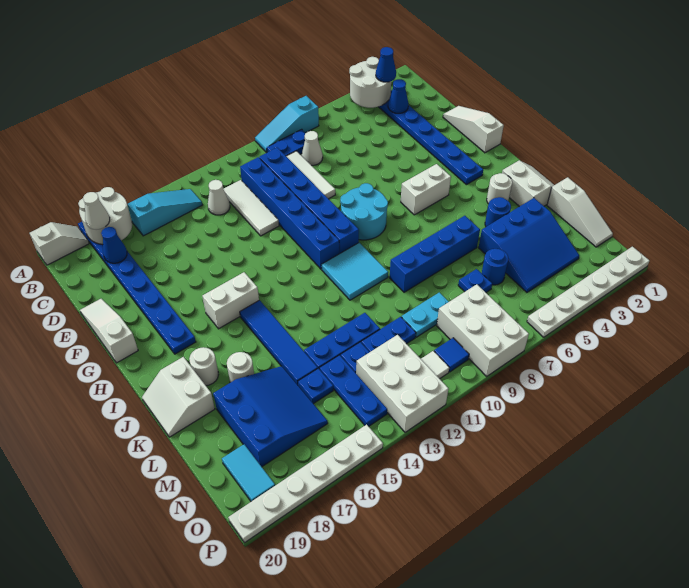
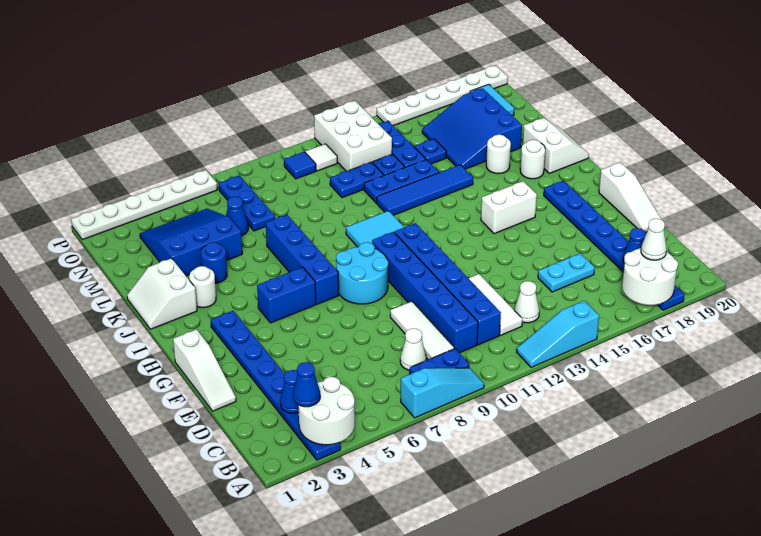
white slope A19:A20 level 1 top 20 -> none
cyan slope B14:B16 level 1 top 16 -> cyan slope A12:A14 level 1 top 14
white brick H5:H6 level 1 -> blue brick H5:H6 level 1
blue tile I15:L15 level 1 -> blue tile K12:K15 level 1
blue brick K6:K9 level 1 -> blue brick H7:K7 level 1
white slope L1:N1 level 1 top L -> none
blue round brick M6 level 1 -> blue cone M6 level 1
blue plate M7 level 1 -> blue plate M7:O7 level 1
cyan plate M9:M10 level 1 -> cyan plate D15:D16 level 1
white brick N8:P9 level 1 -> none

